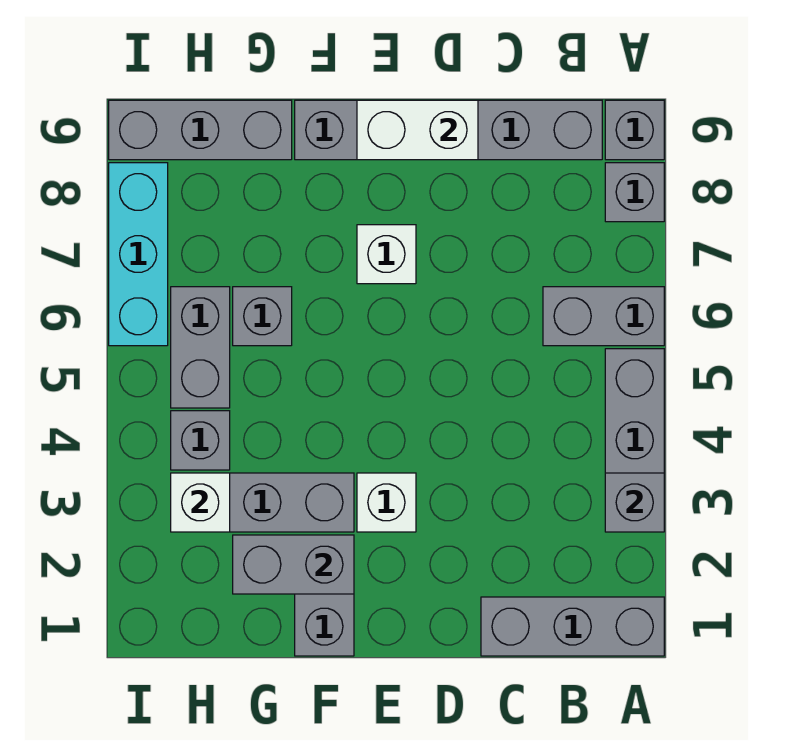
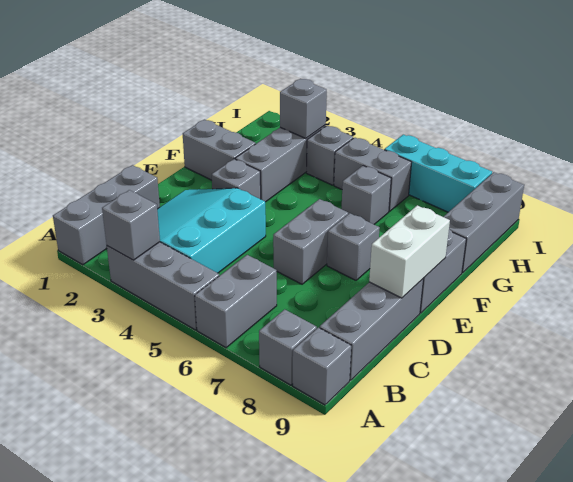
none -> cyan slope B2:D4 level 1 top 4
white brick E3 level 1 -> grey brick E3 level 1
white brick E7 level 1 -> grey brick E7 level 1
grey brick F2:G2 level 2 -> grey brick D6:E6 level 1
white brick H3 level 2 -> grey brick H3 level 2

